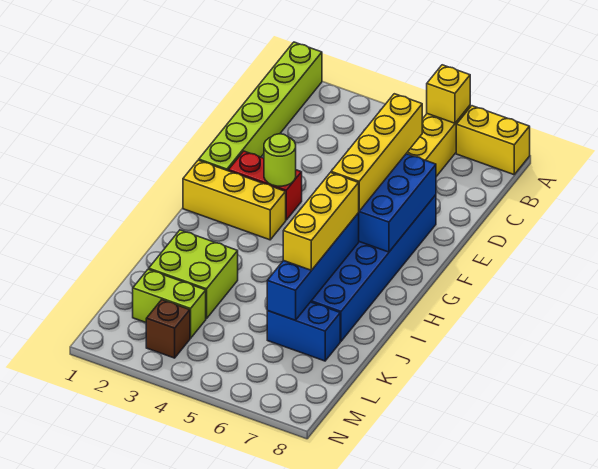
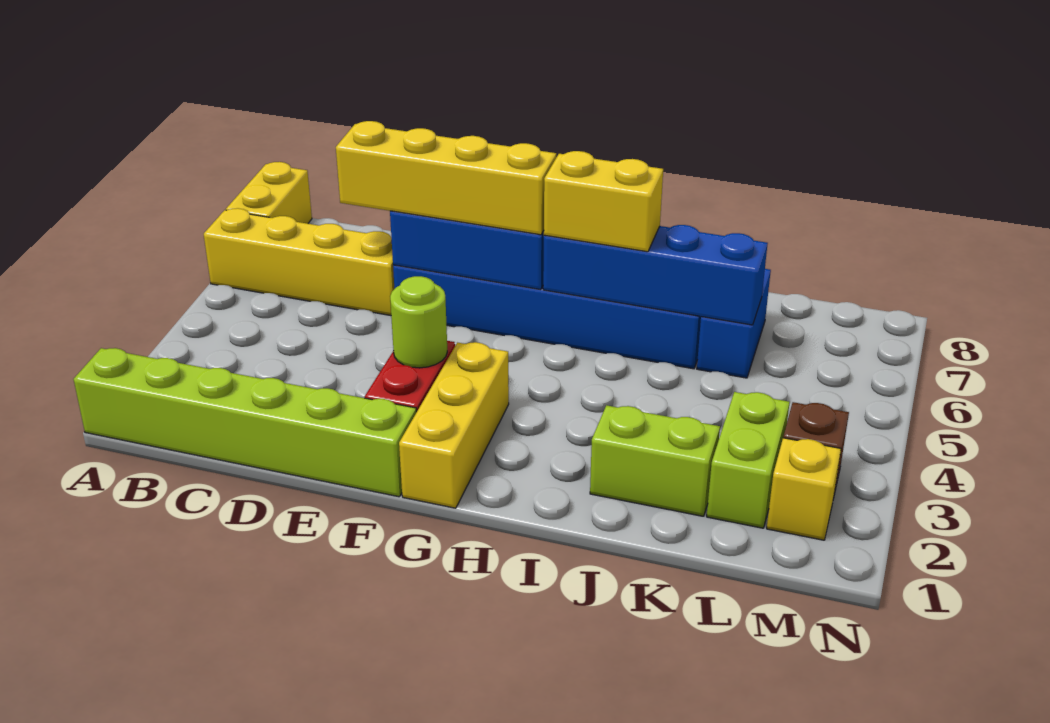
yellow brick A6 level 2 -> yellow brick M2 level 1
yellow brick H6:J6 level 3 -> yellow brick H6:I6 level 3
lime brick J2:K3 level 1 -> lime brick J2:K2 level 1

